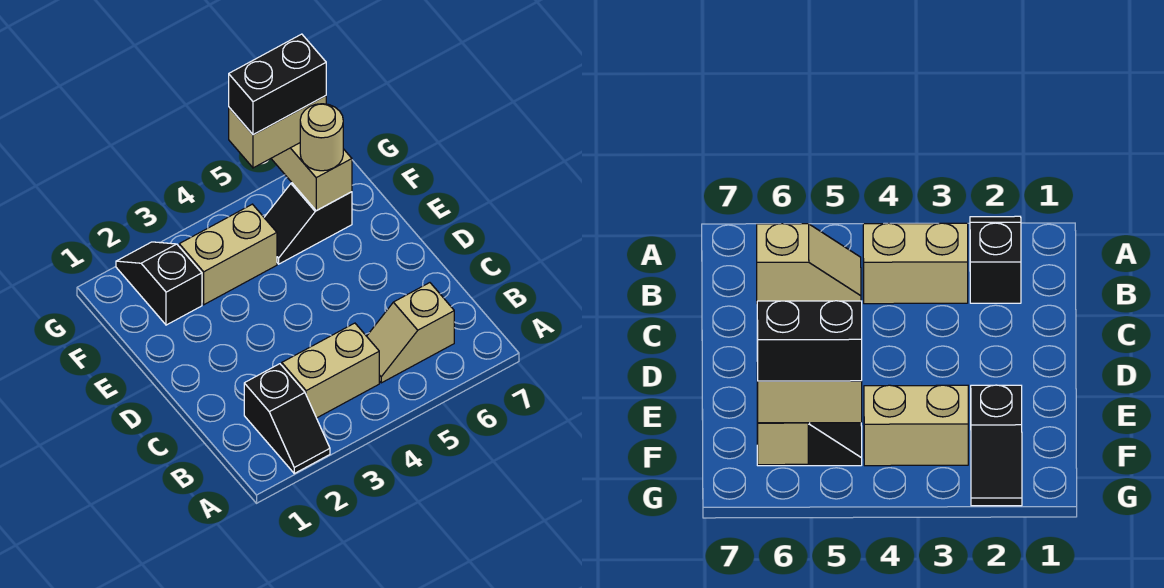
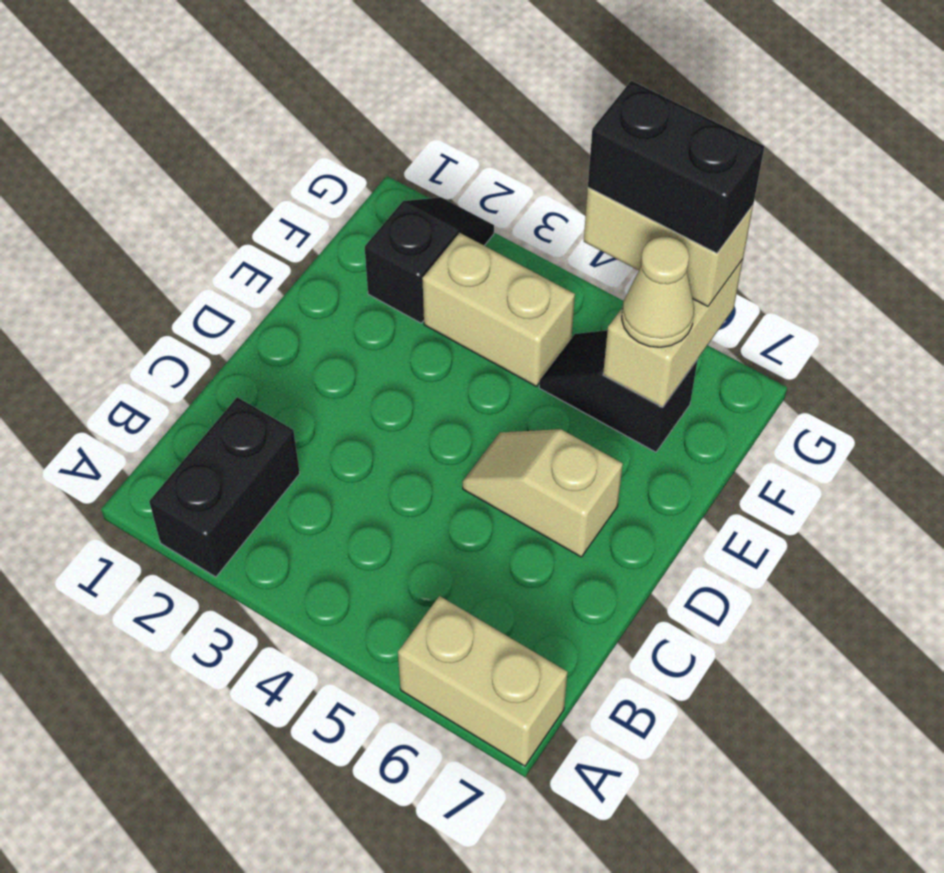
black slope A2:B2 level 1 top B -> black brick A2:B2 level 1
tan brick B3:B4 level 1 -> tan brick A6:A7 level 1
tan slope B5:B6 level 1 top 6 -> tan slope D5:D6 level 1 top 6
tan round brick F6 level 3 -> tan cone F6 level 3

